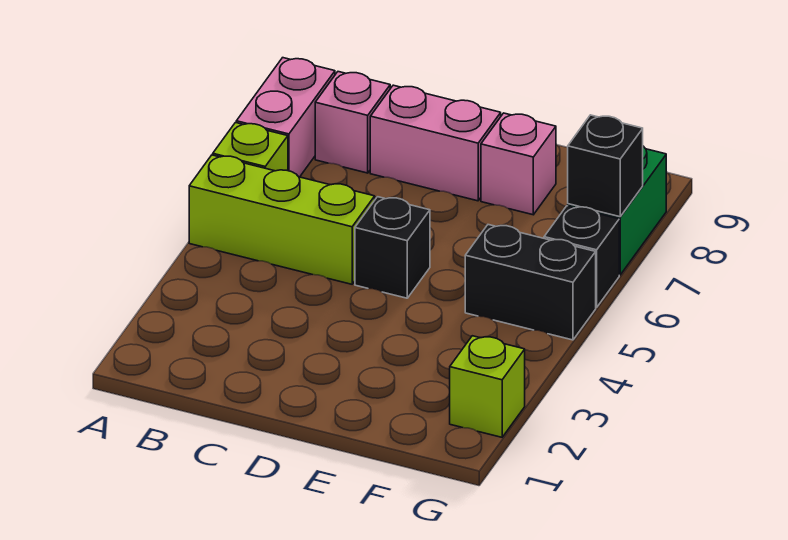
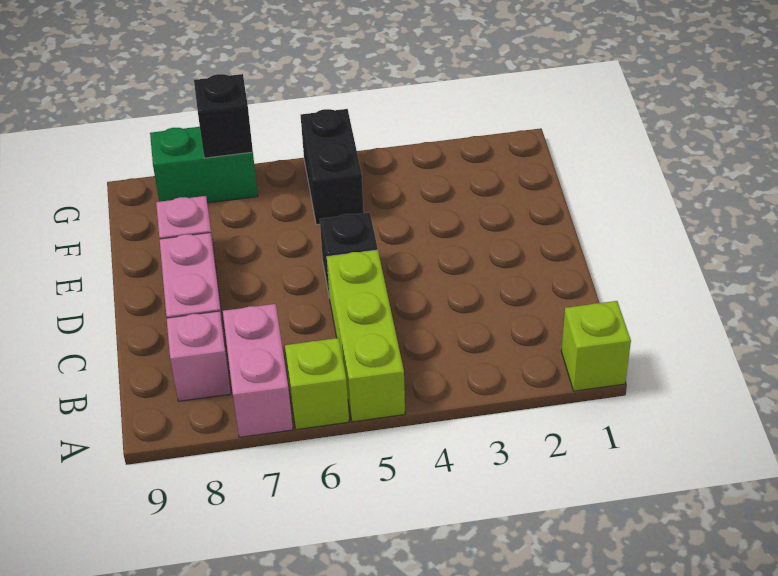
pink brick A7:A8 level 1 -> pink brick A7:B7 level 1
lime brick G2 level 1 -> lime brick A1 level 1
black brick G6 level 1 -> none

